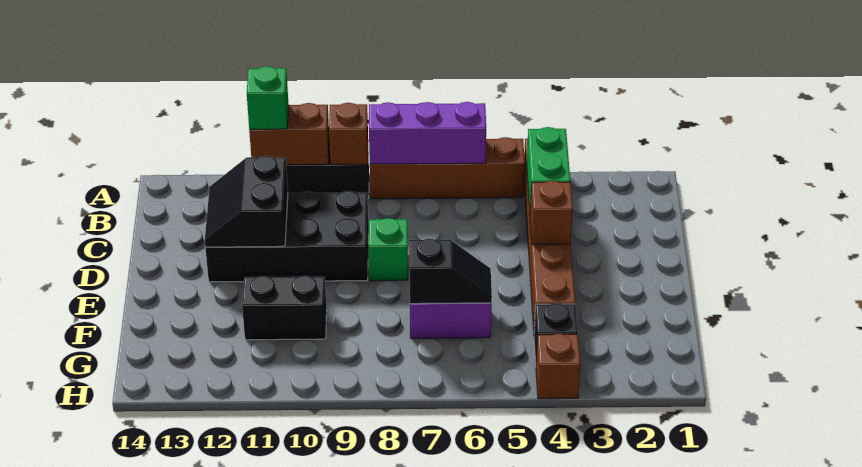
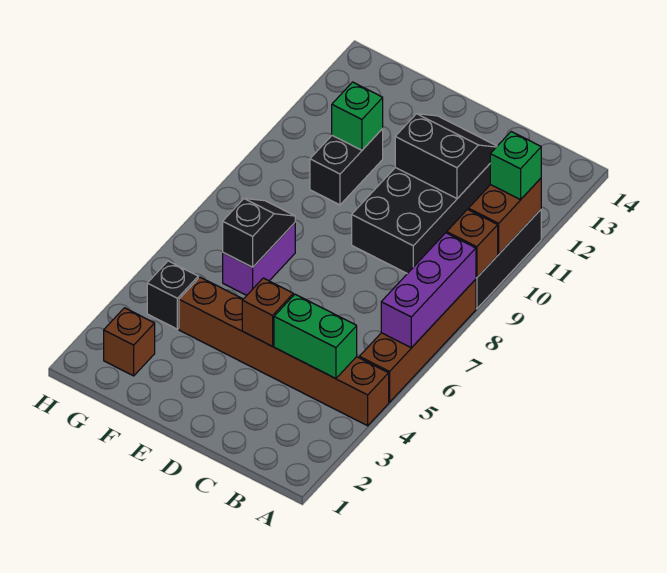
green brick D8 level 1 -> green brick F11 level 2
black slope F6:F7 level 2 top 7 -> black slope F6:F7 level 2 top 6
brown brick H4 level 1 -> brown brick G2 level 1

